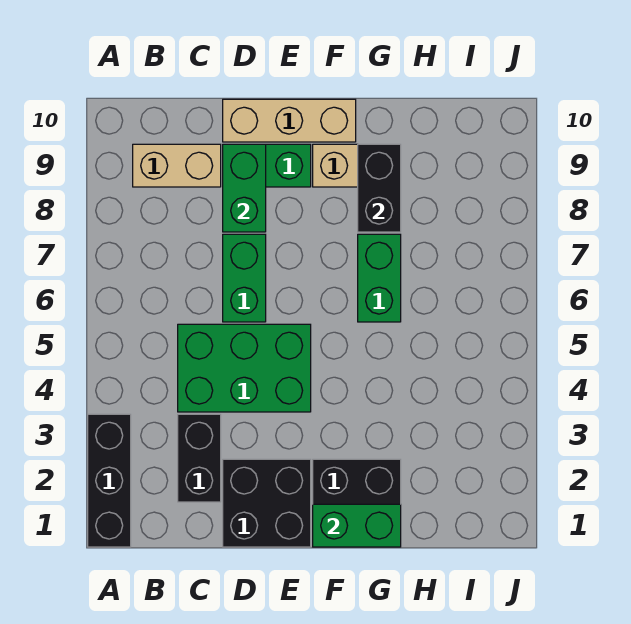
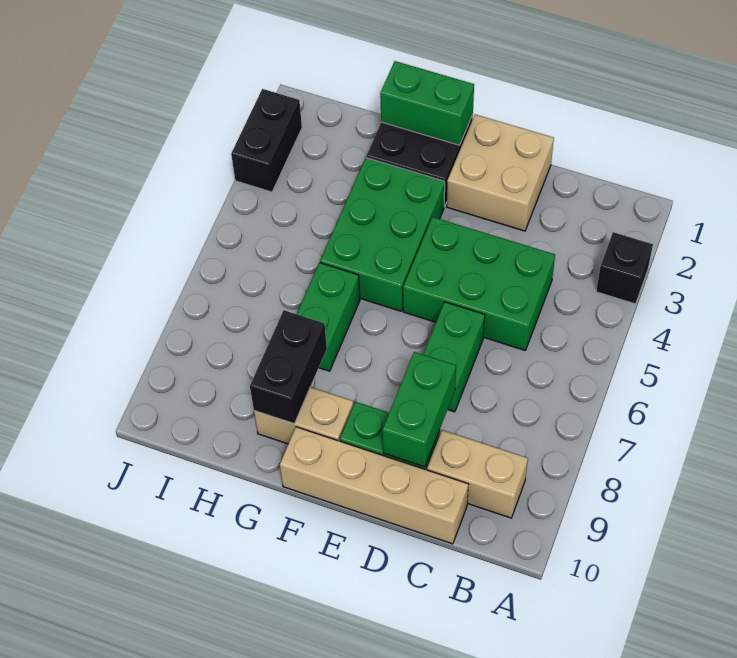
black brick A1:A3 level 1 -> black brick A3 level 1
black brick C2:C3 level 1 -> black brick J2:J3 level 1
black brick D1:E2 level 1 -> tan brick D1:E2 level 1
tan brick D10:F10 level 1 -> tan brick C10:F10 level 1
none -> green brick F3:G5 level 1

